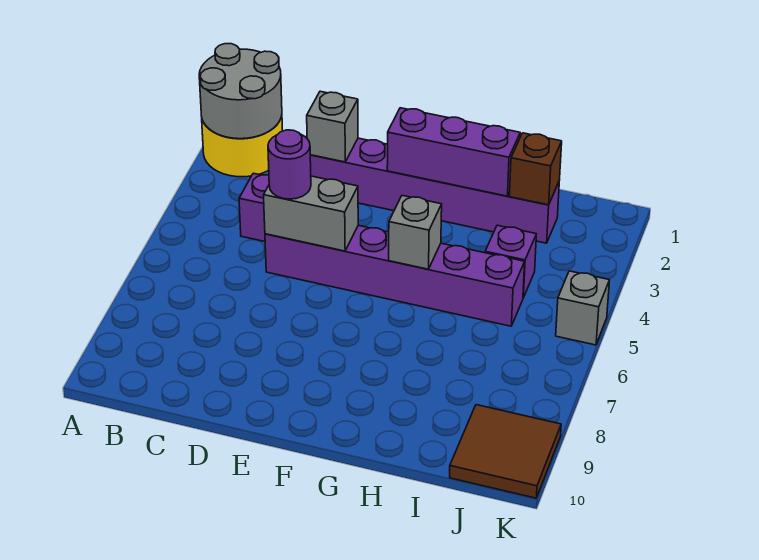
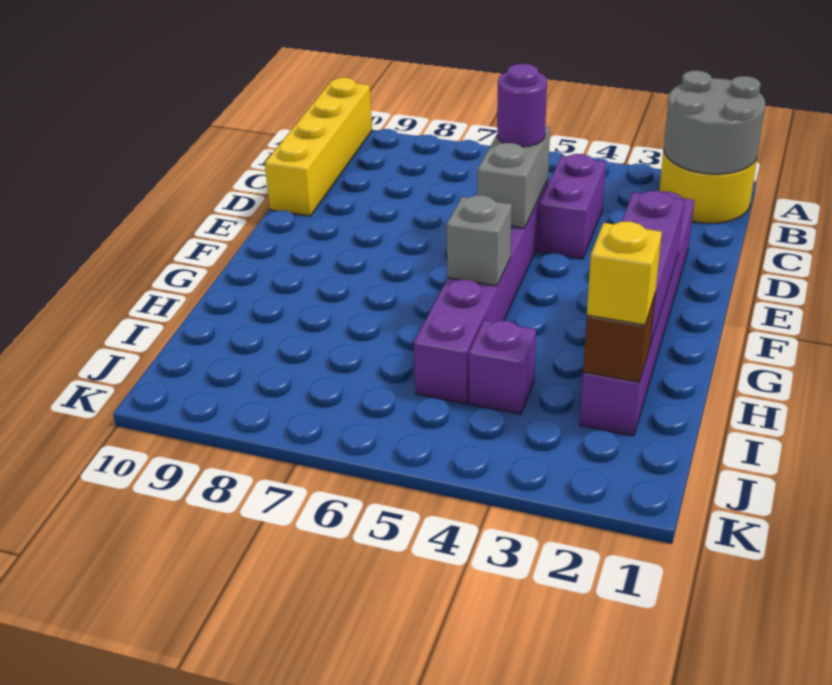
none -> yellow brick A10:D10 level 1
grey brick D2 level 2 -> none
none -> yellow brick I2 level 3
brown tile J9:K10 level 1 -> none
grey brick K5 level 1 -> none

